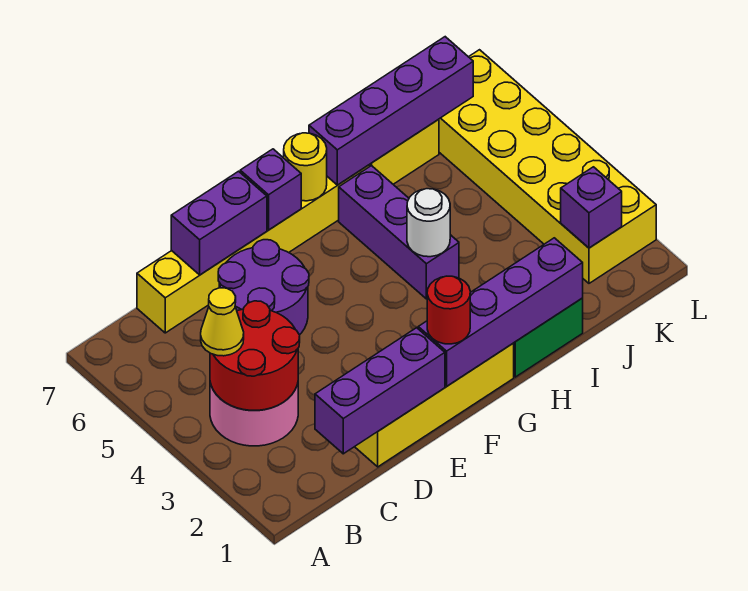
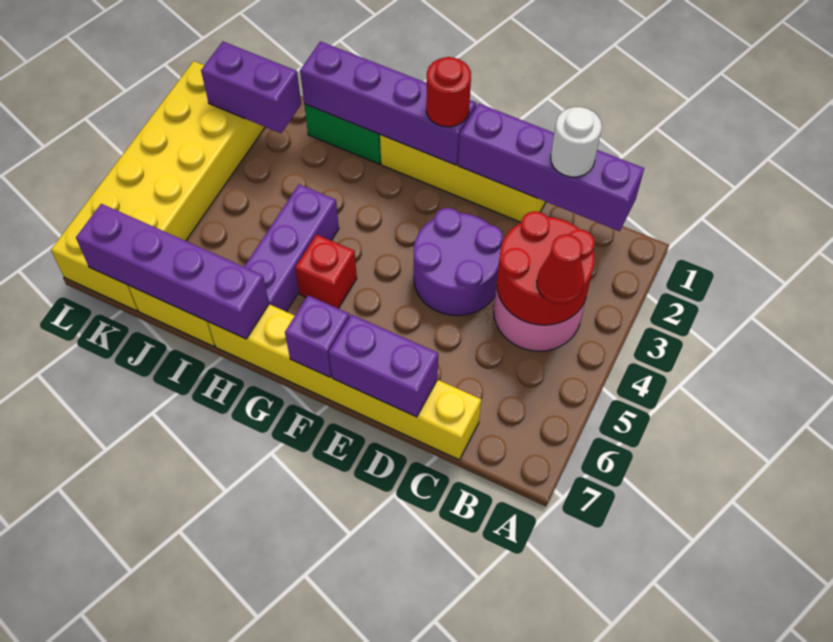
yellow cone B4 level 3 -> red cone B4 level 3
purple brick C1:E1 level 2 -> purple brick B1:E1 level 2
purple round brick D5:E6 level 1 -> purple round brick D3:E4 level 1
none -> red brick G5 level 1
yellow round brick G7 level 2 -> none
white round brick H4 level 2 -> white round brick C1 level 3
purple brick K2 level 2 -> purple brick J2:K2 level 2

